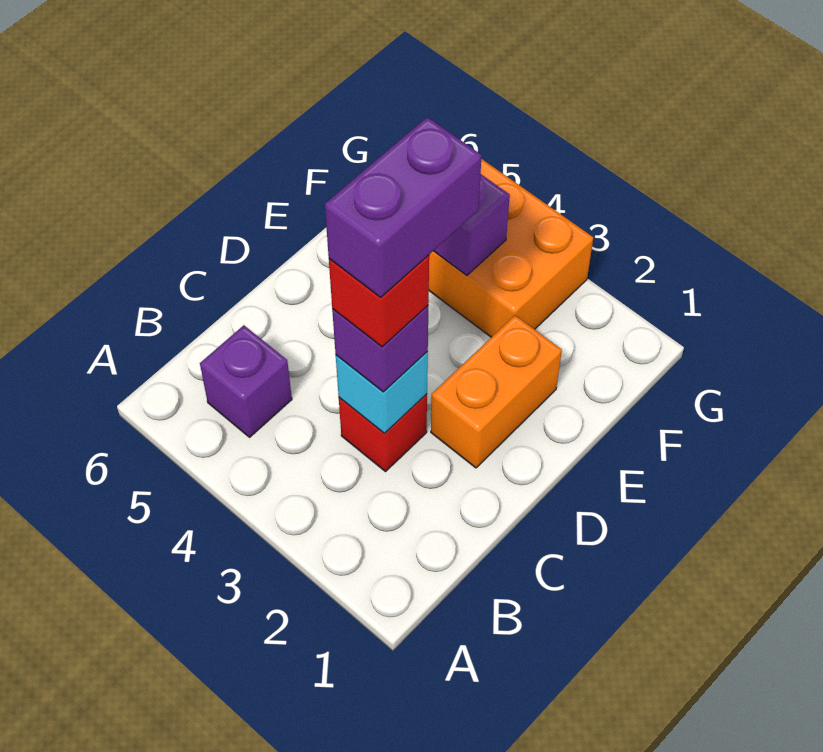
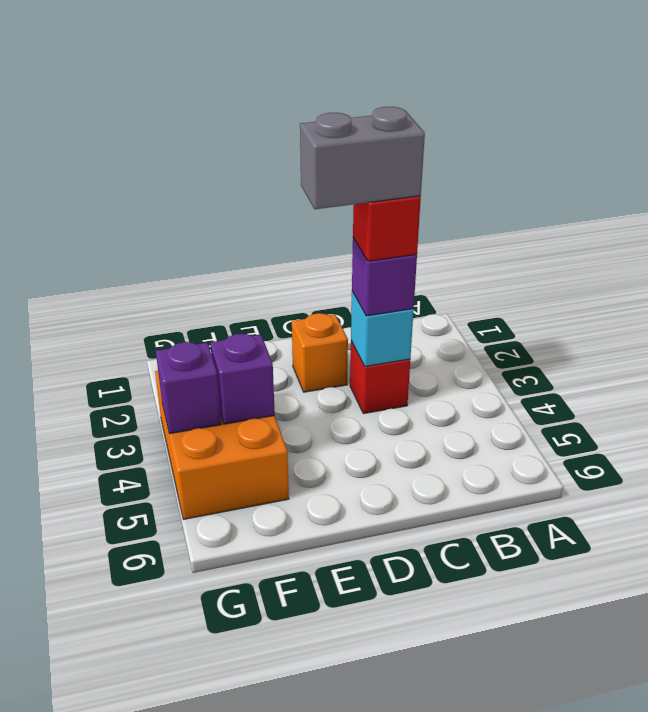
purple brick B5 level 1 -> purple brick G4 level 2
purple brick C3:D3 level 5 -> grey brick C3:D3 level 5
orange brick D2:E2 level 1 -> orange brick D2 level 1

